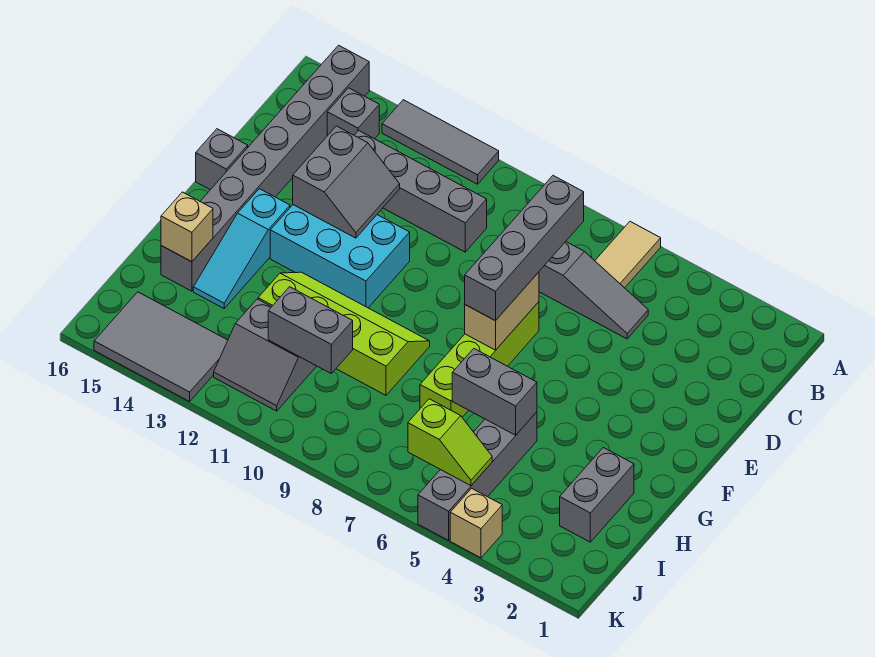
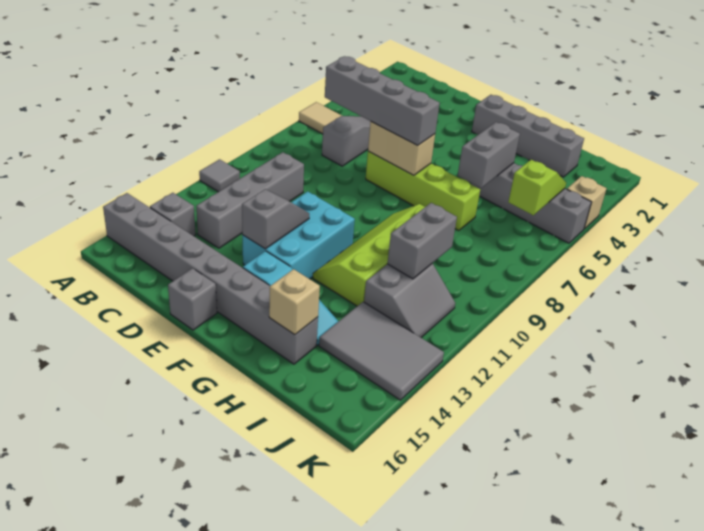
grey tile A11:A13 level 1 -> grey tile A11 level 1
grey slope D12:E13 level 2 top 13 -> grey slope E12:E13 level 2 top 13
grey brick H2:I2 level 1 -> grey brick F2:I2 level 1
grey tile J13:K15 level 1 -> grey tile I13:K14 level 1

